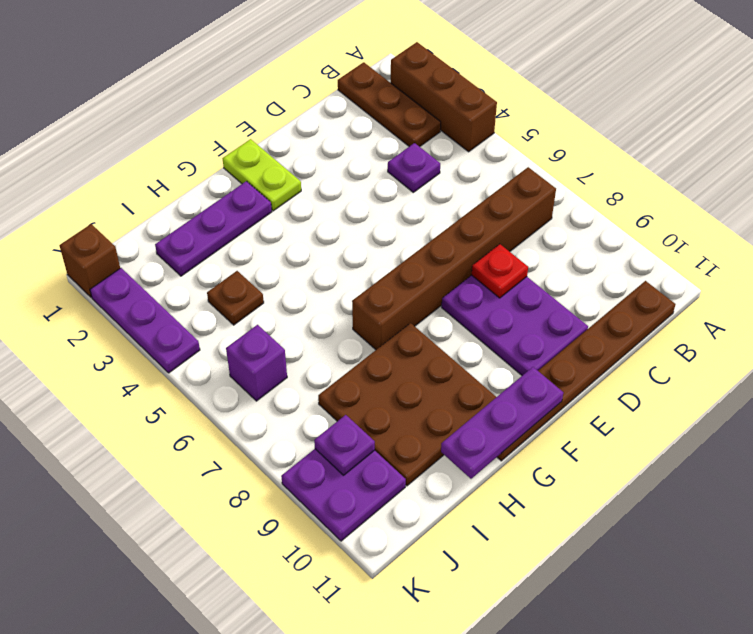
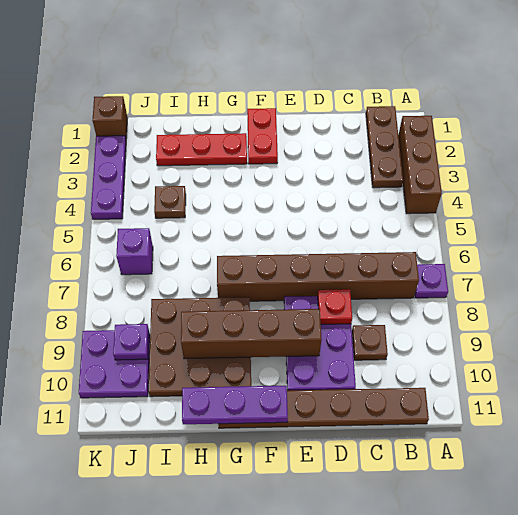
purple plate C4 level 1 -> purple plate A7 level 1
none -> brown plate C9 level 1
none -> brown brick E9:H9 level 2
lime plate F1:F2 level 1 -> red plate F1:F2 level 1
purple plate G2:I2 level 1 -> red plate G2:I2 level 1

